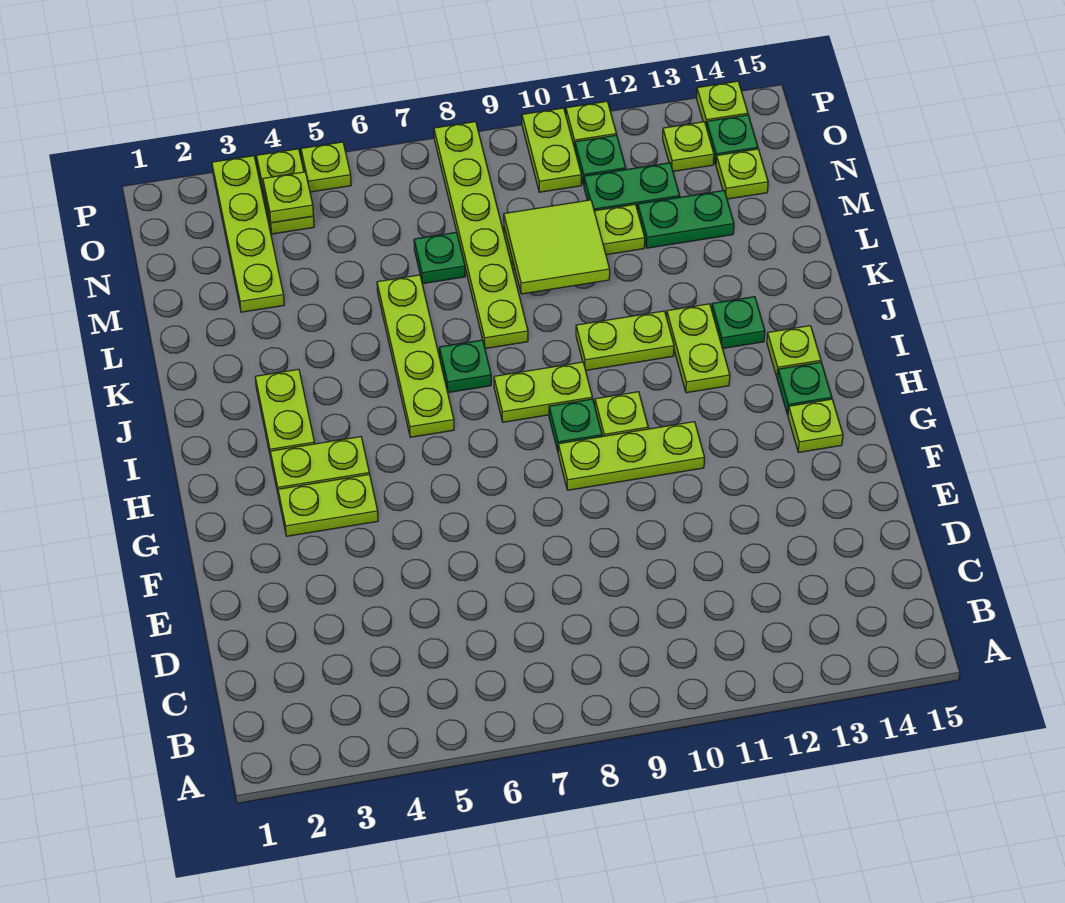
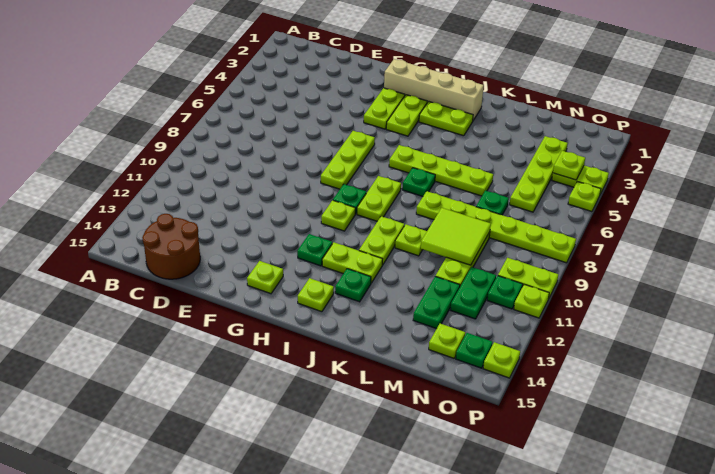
none -> brown round brick C14:D15 level 1
none -> tan brick G2:J2 level 1
lime plate G9:G11 level 1 -> lime plate G6:G8 level 1
green plate H14 level 1 -> green plate H12 level 1
lime plate M3:P3 level 1 -> lime plate N3:N6 level 1
lime plate O13 level 1 -> lime plate K10 level 1

